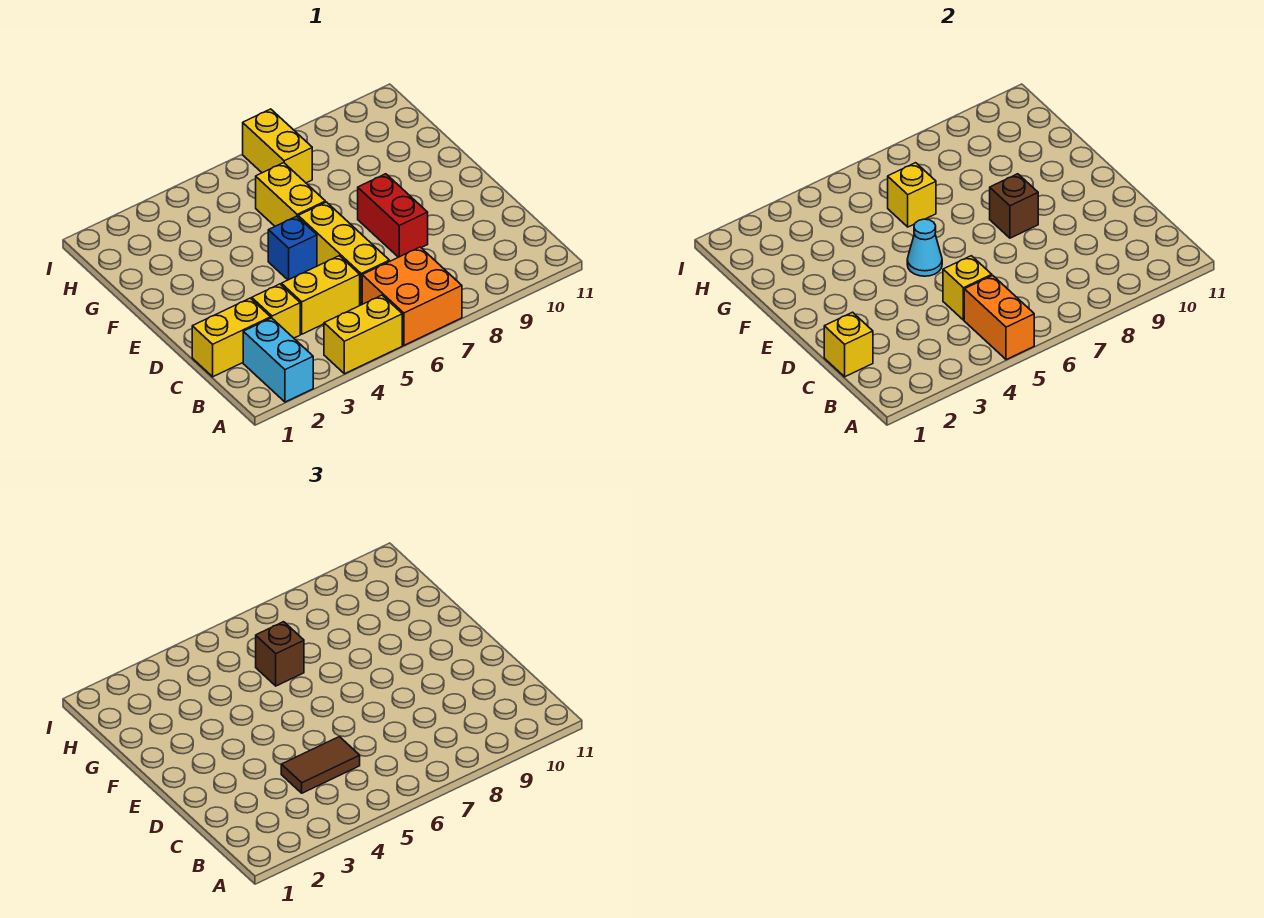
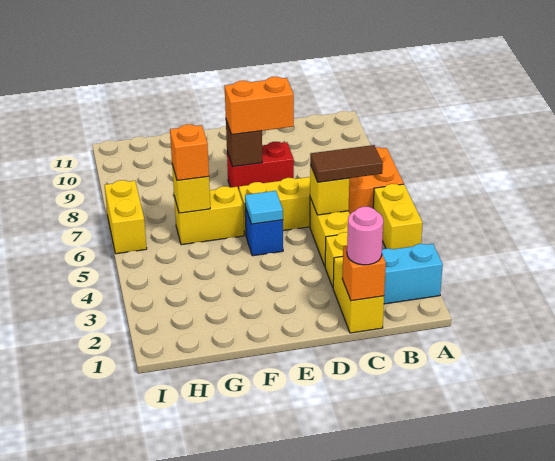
orange brick A5:B5 level 2 -> orange brick D8:E8 level 3
yellow brick C1 level 2 -> orange brick C1 level 2
none -> pink round brick C1 level 3
brown tile C4:C5 level 3 -> brown tile B5:C5 level 3
cyan cone E5 level 2 -> cyan tile E5 level 2
brown brick G6 level 3 -> orange brick G6 level 3
yellow brick H7:I7 level 1 -> yellow brick I6:I7 level 1

